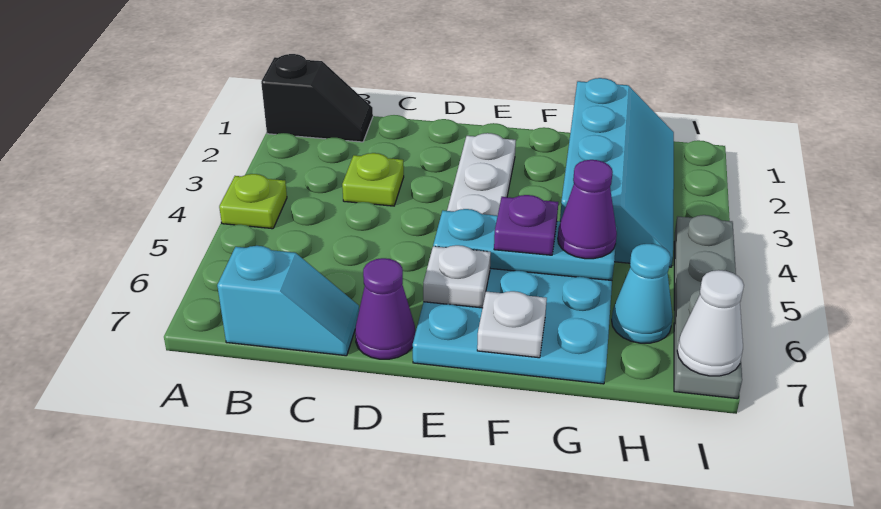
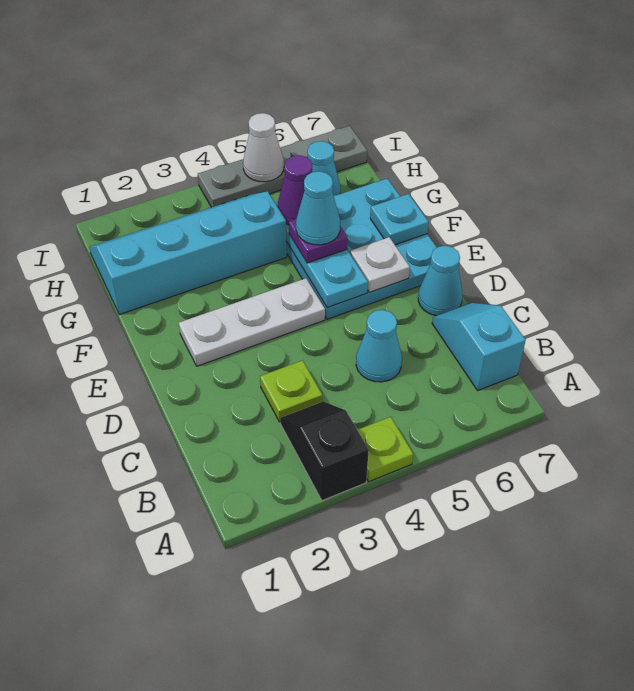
black slope A1:B1 level 1 top A -> black slope A3:B3 level 1 top A
none -> cyan cone C5 level 1
purple cone D7 level 1 -> cyan cone D7 level 1
none -> cyan cone F5 level 4
white plate F7 level 2 -> cyan plate F7 level 2
white cone I7 level 2 -> white cone I5 level 2

